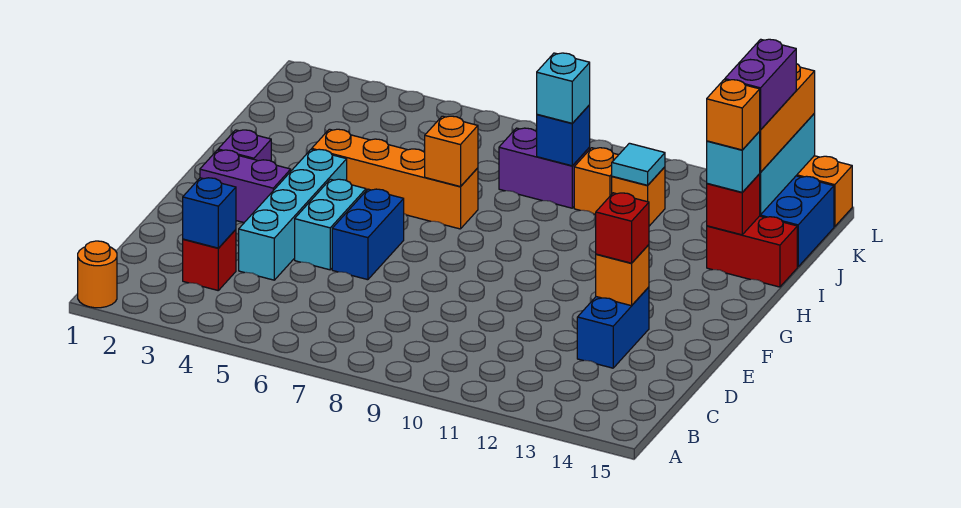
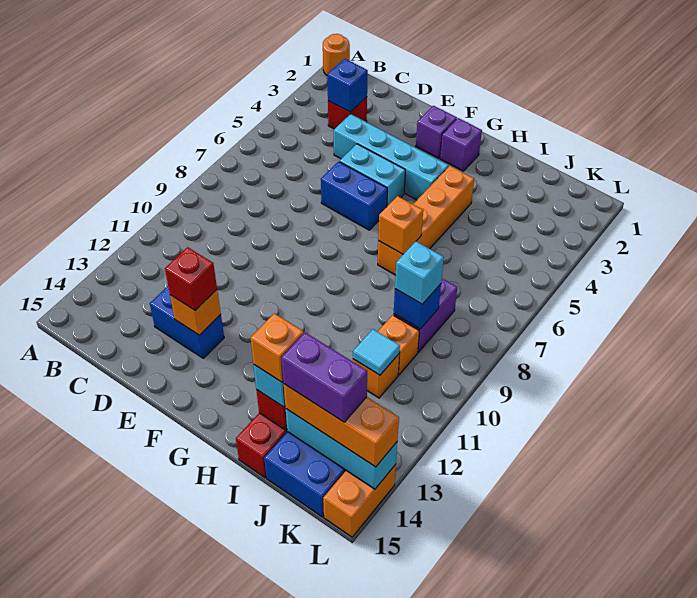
purple brick F2:F3 level 1 -> purple brick F2 level 1

